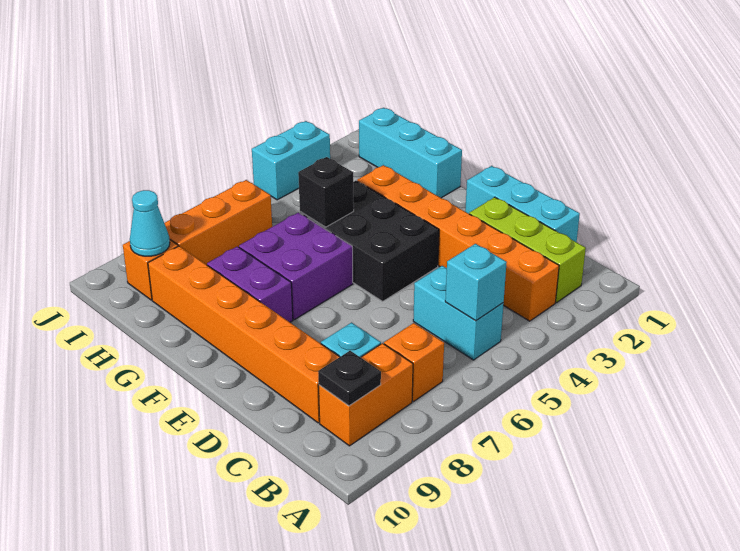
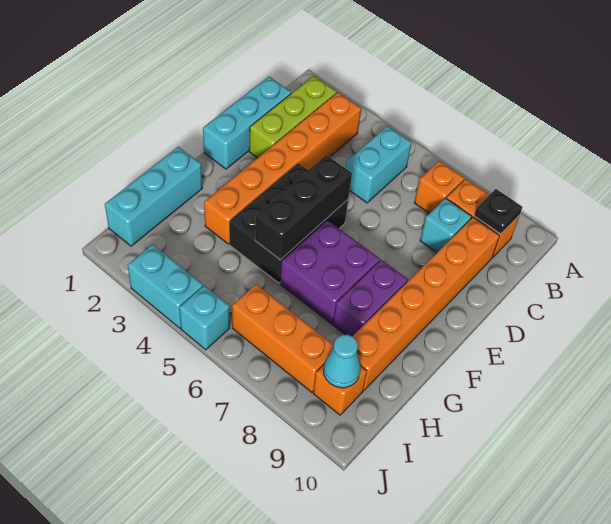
cyan brick B5 level 2 -> cyan brick J5 level 1
black brick G5 level 2 -> black brick E5:G5 level 2

